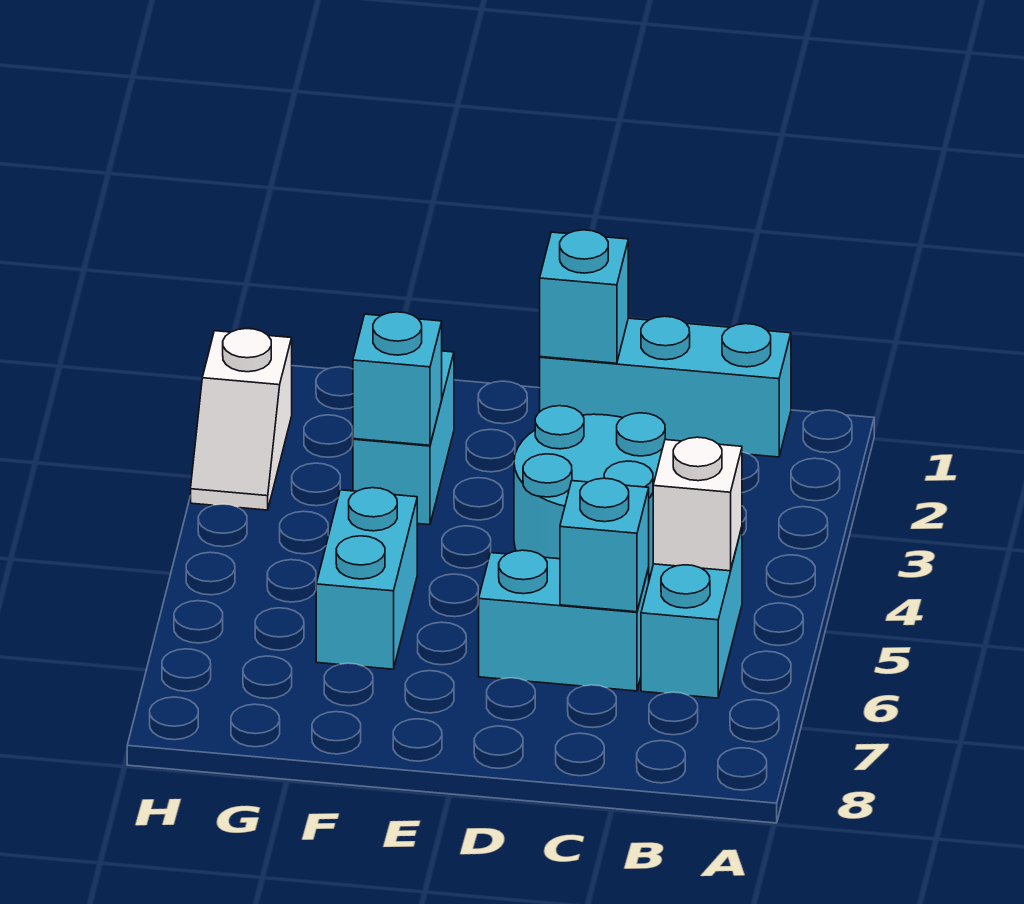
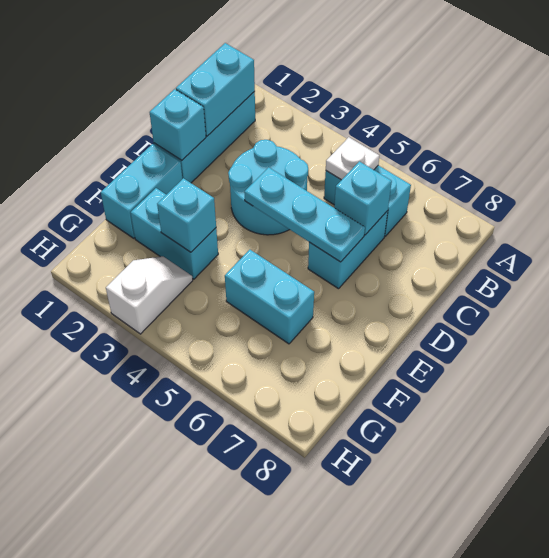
none -> cyan brick B1:C1 level 2
white brick B5 level 2 -> white plate B5 level 2
none -> cyan plate D4:D6 level 2
none -> cyan brick E1:F1 level 1
white slope H2:H3 level 1 top 2 -> white slope G3:H3 level 1 top H

